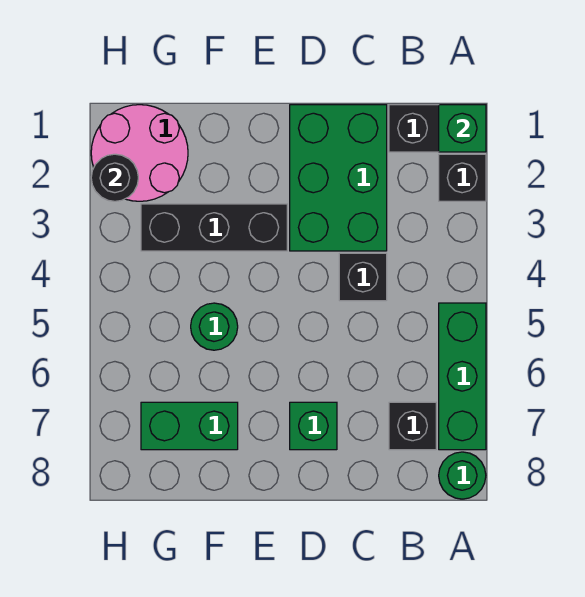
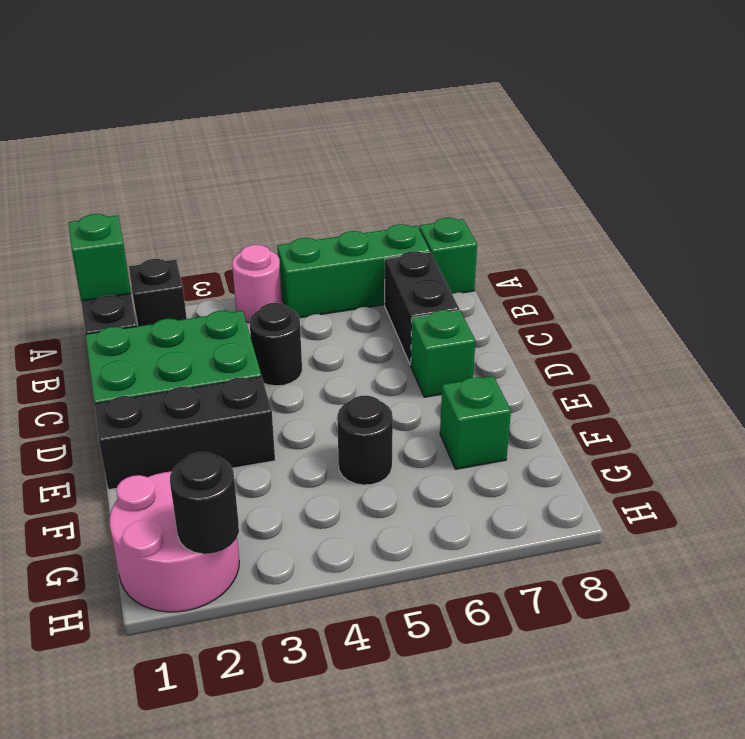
none -> pink round brick A4 level 1
green round brick A8 level 1 -> green brick A8 level 1
black brick B7 level 1 -> black brick B7:C7 level 1
black brick C4 level 1 -> black round brick C4 level 1
black brick E3:G3 level 1 -> black brick E1:E3 level 1
green round brick F5 level 1 -> black round brick F5 level 1
green brick F7:G7 level 1 -> green brick F7 level 1

